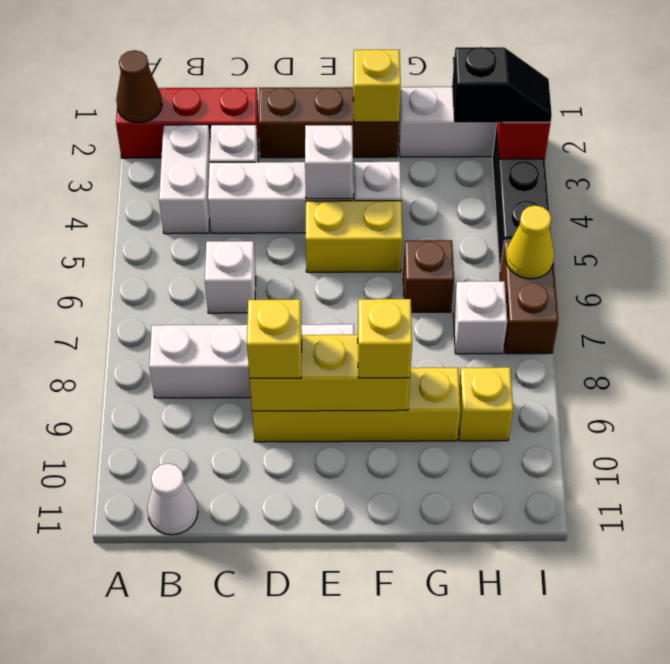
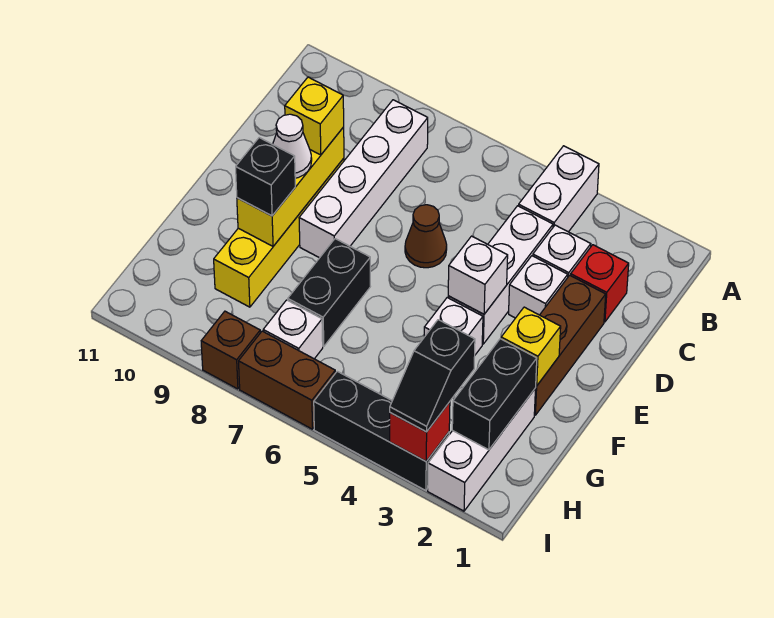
red brick A2:C2 level 1 -> red brick C2 level 1
brown cone A2 level 2 -> brown cone D6 level 1
white brick B3:B4 level 1 -> white brick A4:B4 level 1
white cone B11 level 1 -> white cone E9 level 3
white brick C6 level 1 -> white brick D3 level 1
yellow brick E5:F5 level 1 -> none
none -> black brick F7:G7 level 1
yellow brick F9 level 3 -> black brick F9 level 3
none -> black brick G2:H2 level 2
brown brick G6 level 1 -> brown brick I8 level 1
yellow brick H9 level 1 -> none
yellow cone I6 level 2 -> none

